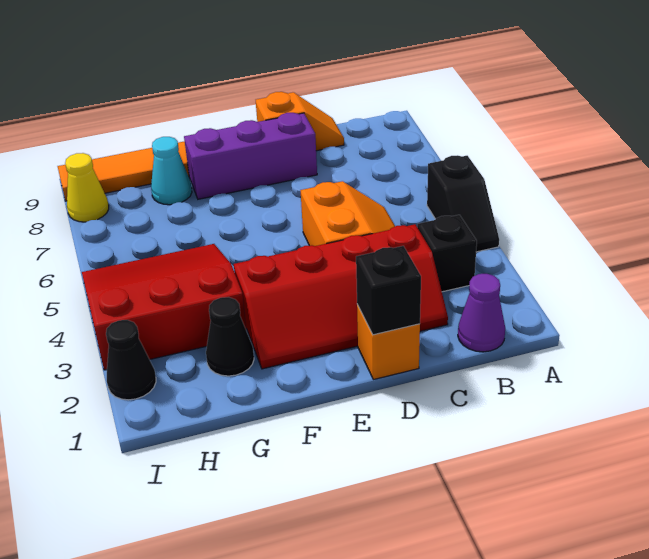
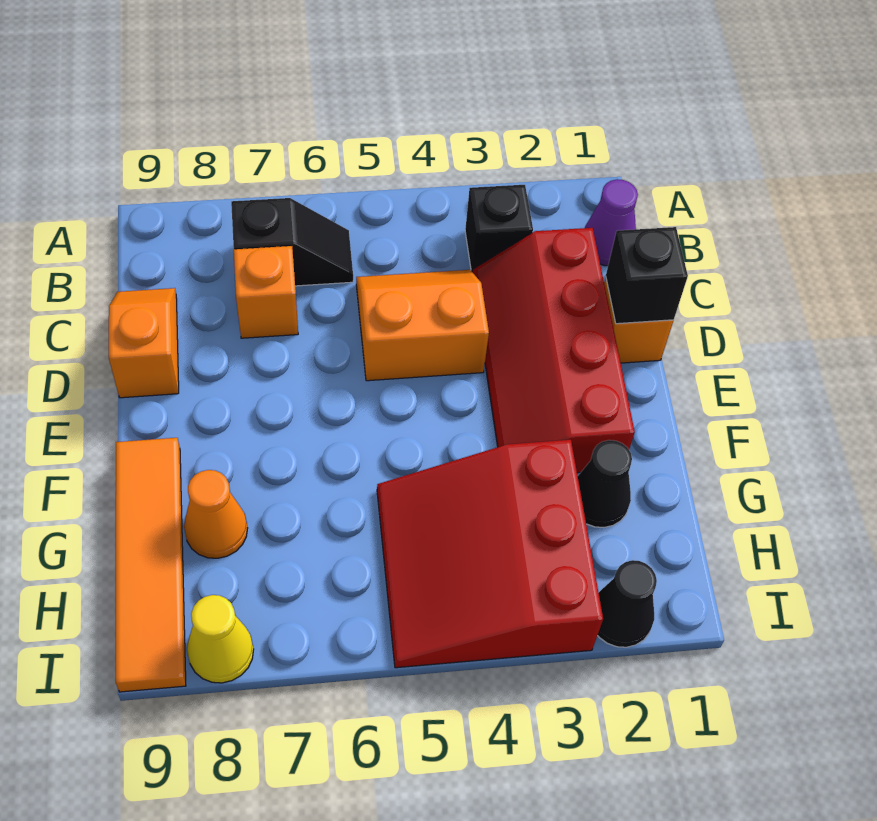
black slope A4:A5 level 1 top 5 -> black slope B6:B7 level 1 top 7
red slope C2:F3 level 1 top 3 -> red slope C2:F3 level 1 top 2
none -> orange brick C7 level 1
purple brick D8:F8 level 1 -> none
cyan cone G8 level 1 -> orange cone G8 level 1

